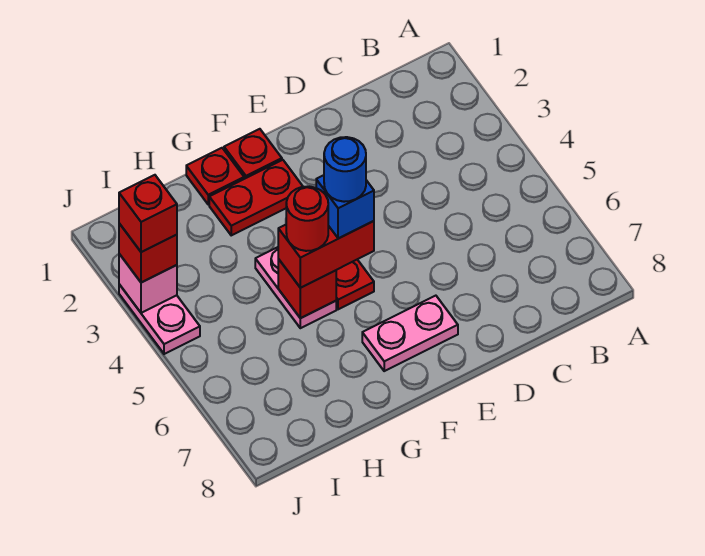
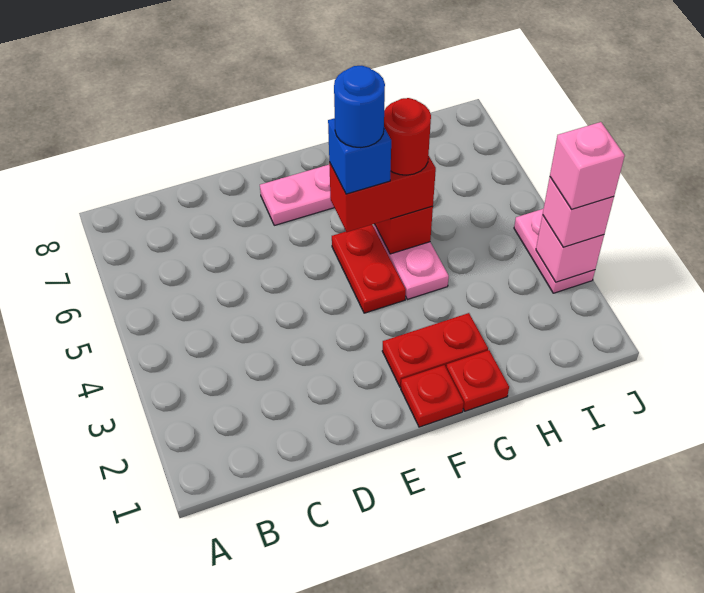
red brick J3 level 3 -> pink brick J3 level 3
red brick J3 level 4 -> pink brick J3 level 4

